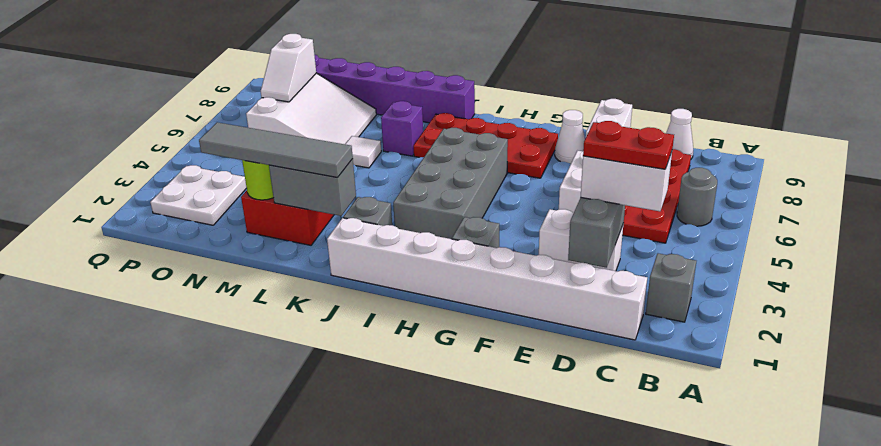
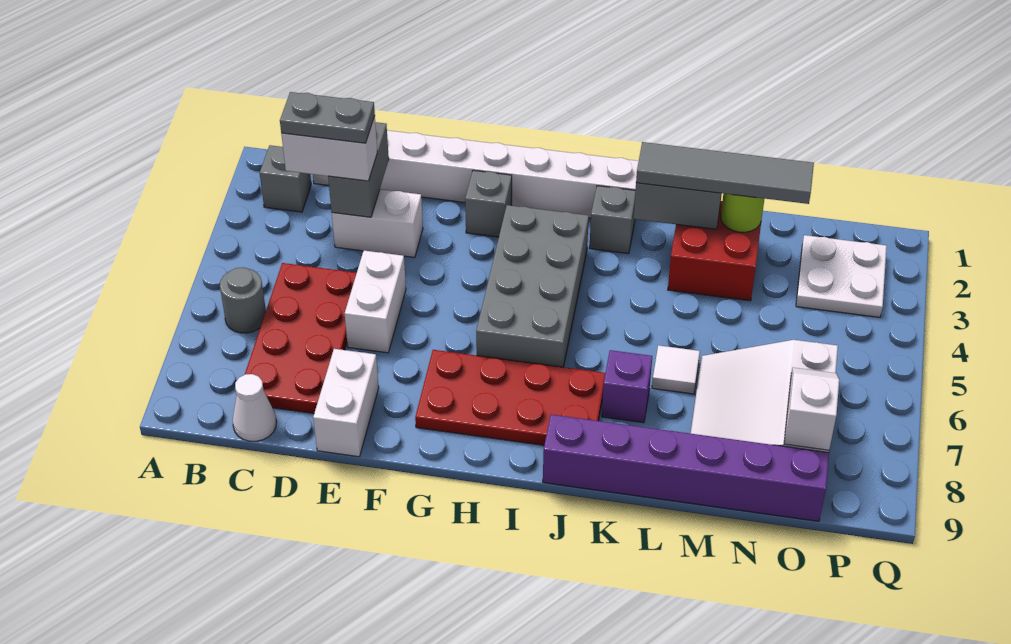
red plate C3:D3 level 4 -> grey plate C3:D3 level 4
white cone F8 level 1 -> none

